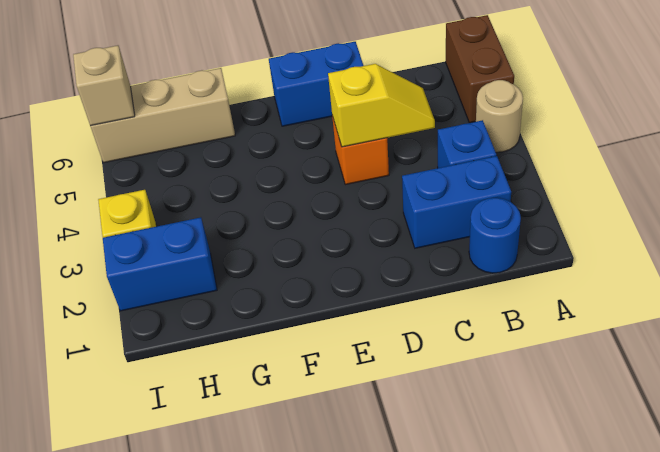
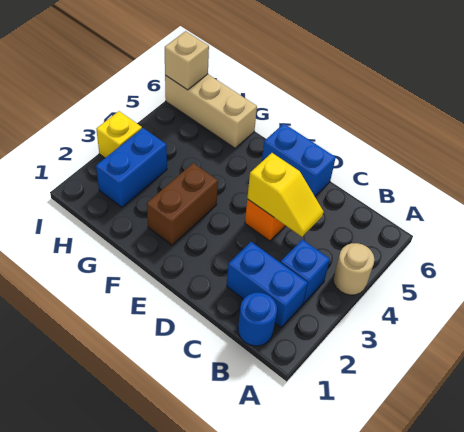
brown brick A5:A6 level 1 -> brown brick F2:F3 level 1
blue brick H2:I2 level 1 -> blue brick H2:H3 level 1

